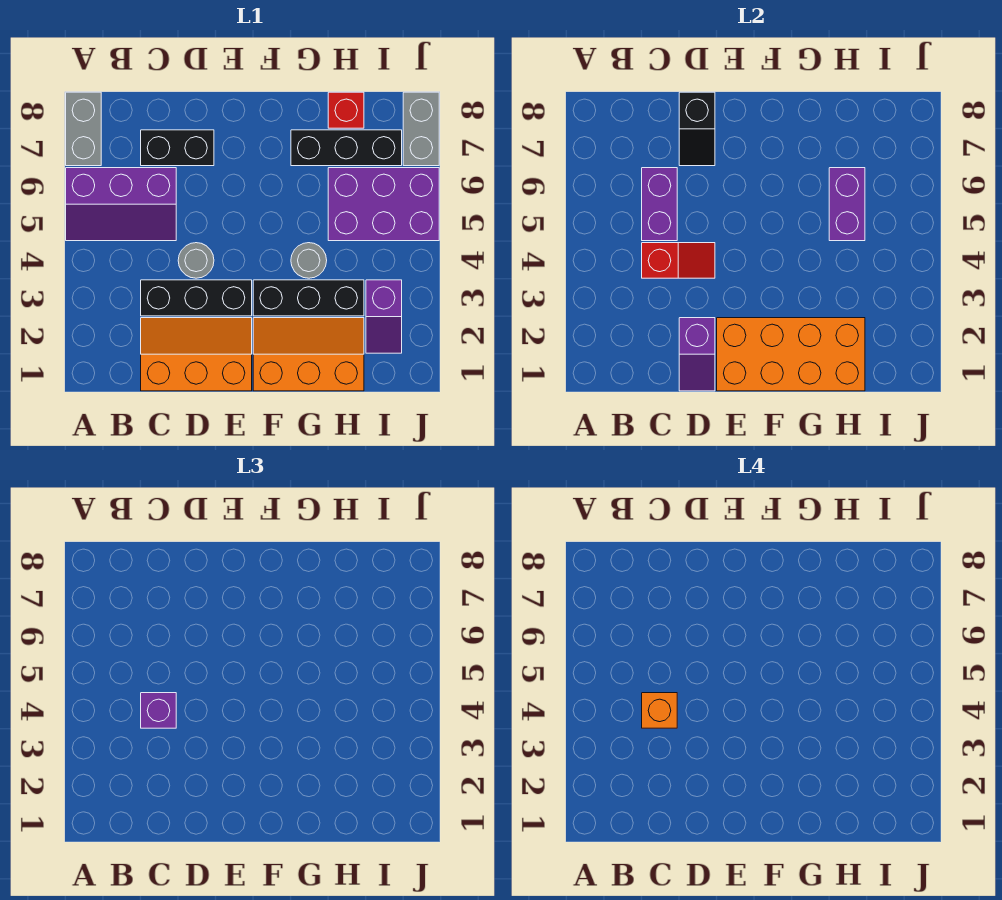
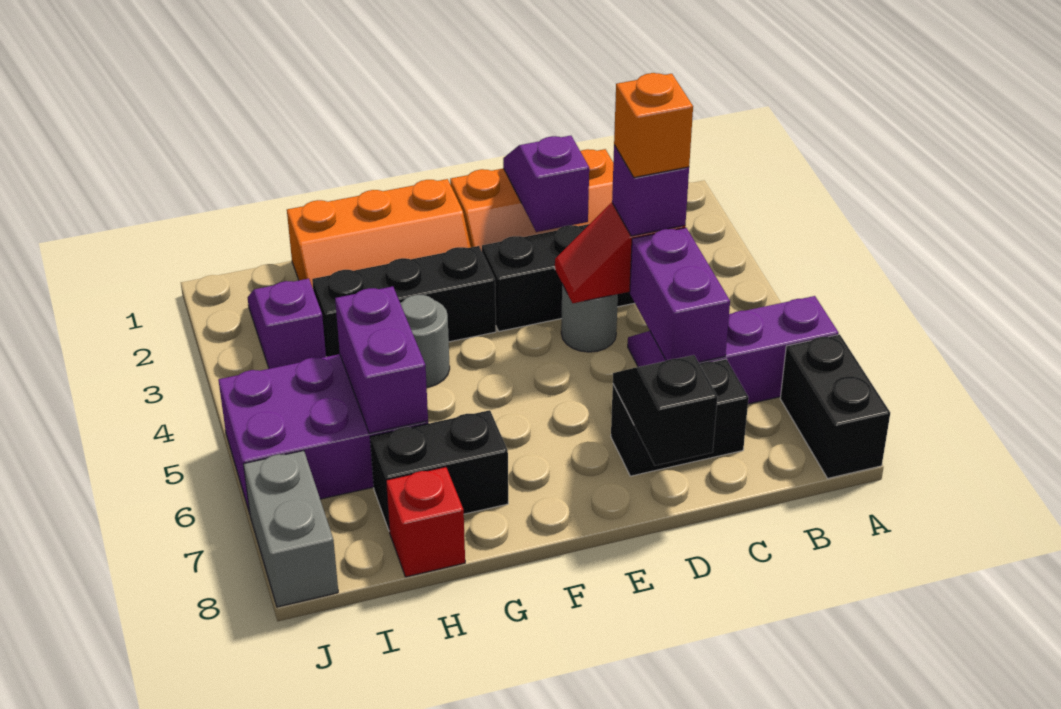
grey brick A7:A8 level 1 -> black brick A7:A8 level 1
orange brick E1:H2 level 2 -> none
black brick G7:I7 level 1 -> black brick G7:H7 level 1

